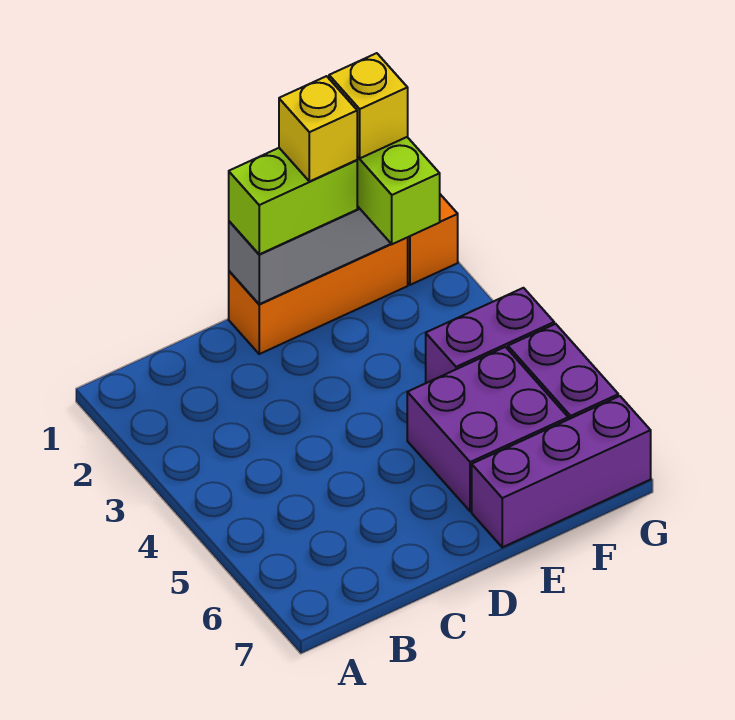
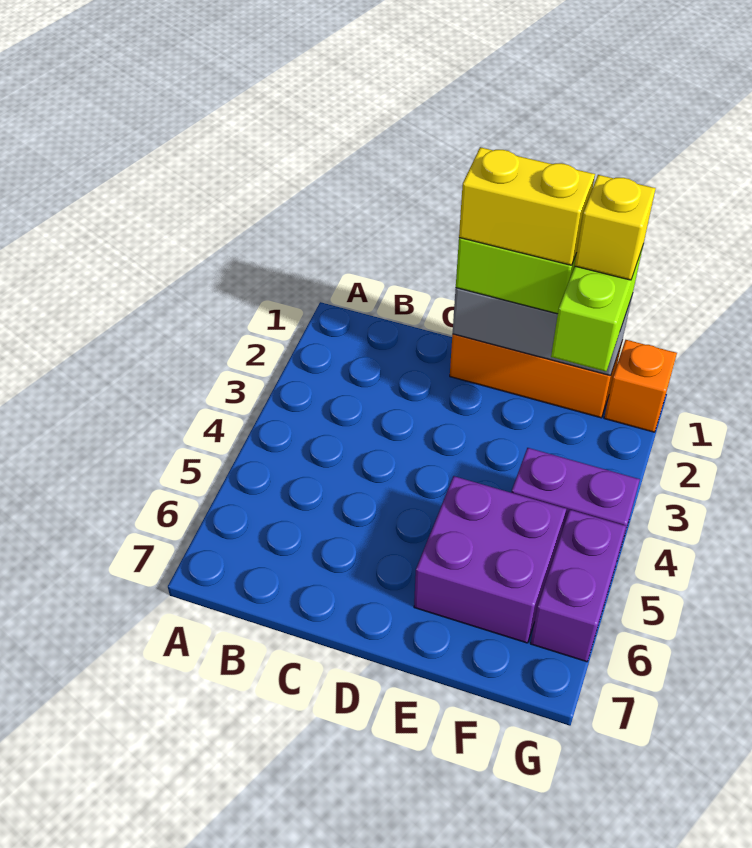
yellow brick E1 level 4 -> yellow brick D1:E1 level 4
purple brick E7:G7 level 1 -> none

